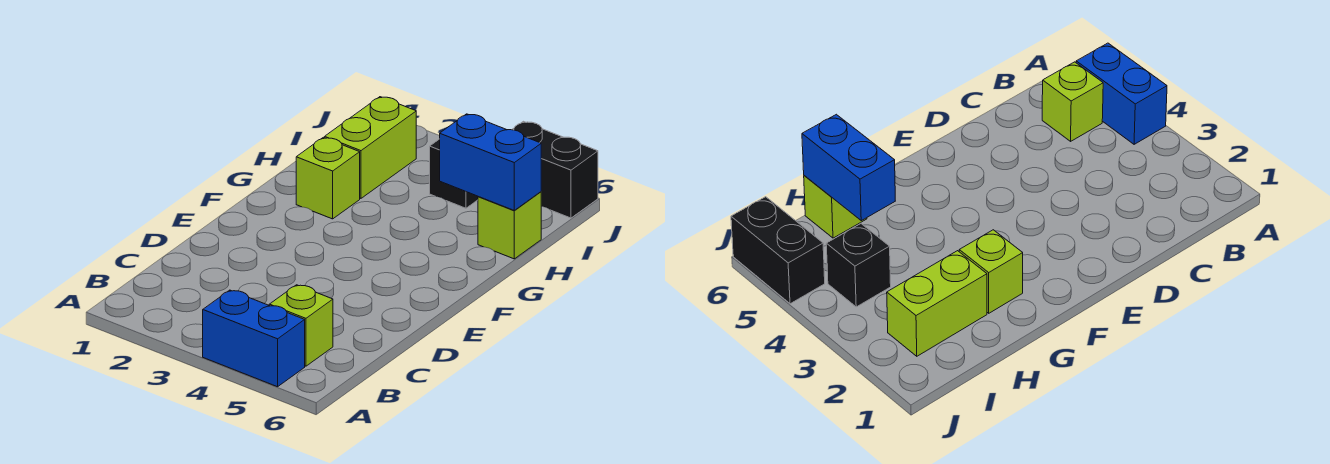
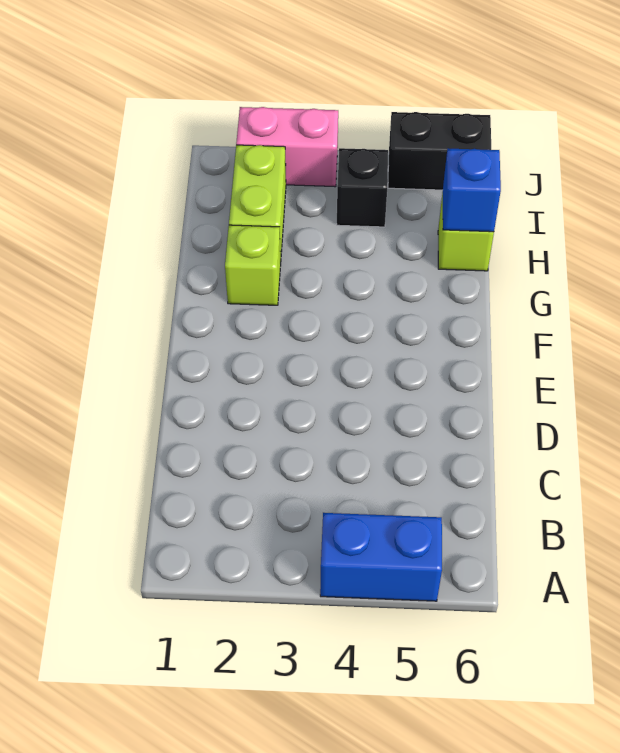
lime brick B5 level 1 -> none
blue brick H5:H6 level 2 -> blue brick H6 level 2
none -> pink brick J2:J3 level 1

